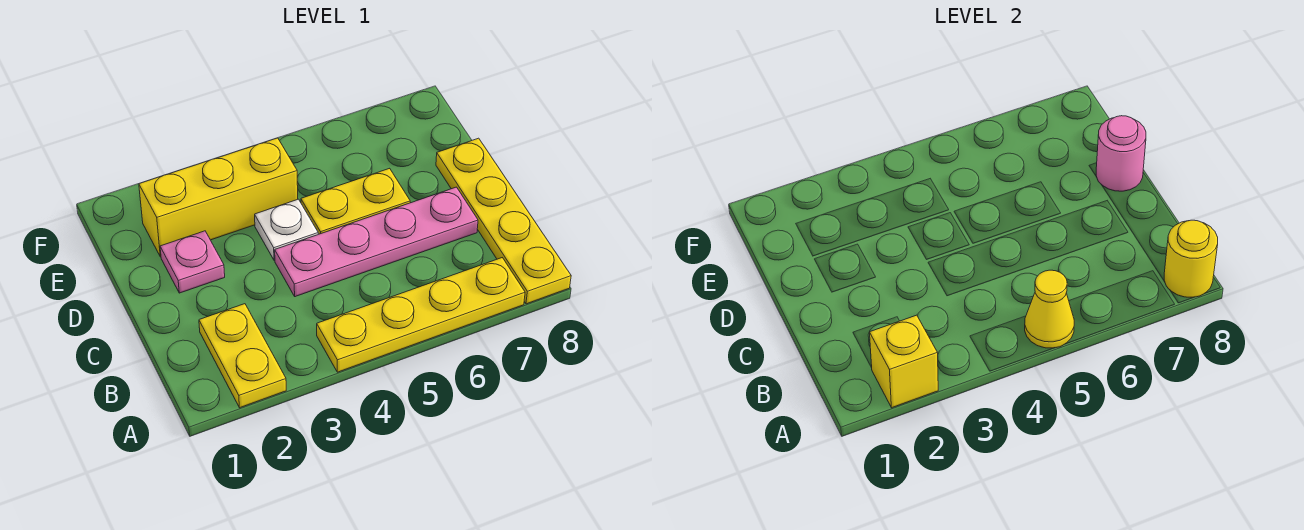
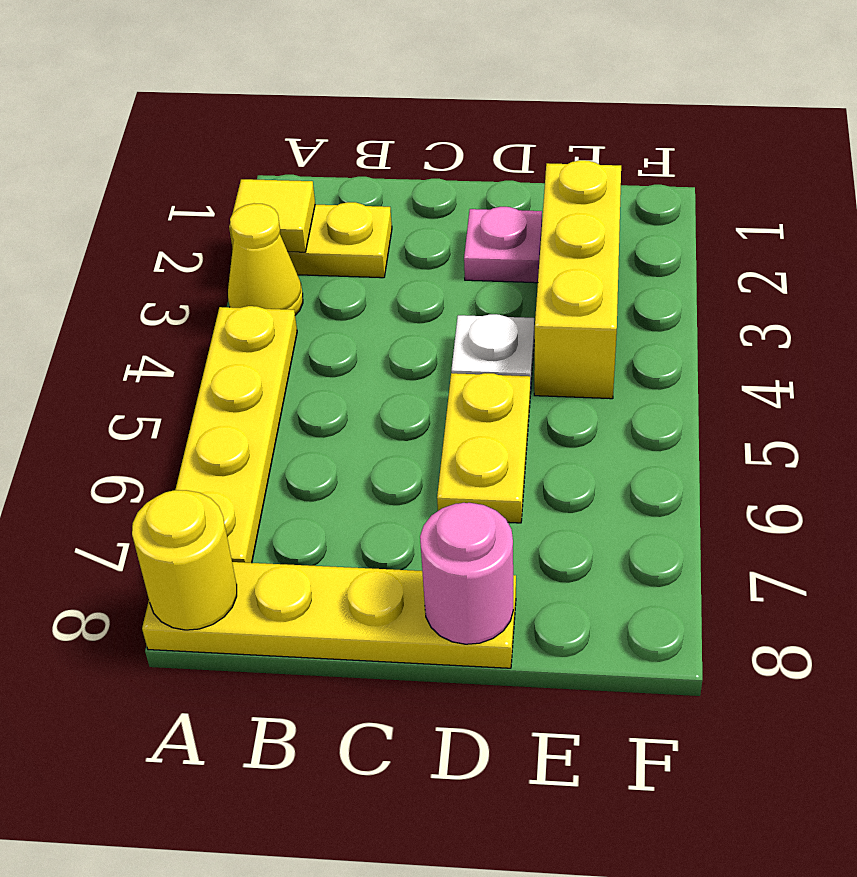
yellow brick A2 level 2 -> yellow tile A2 level 2
yellow cone A5 level 2 -> yellow cone A3 level 1
pink plate C4:C7 level 1 -> none

